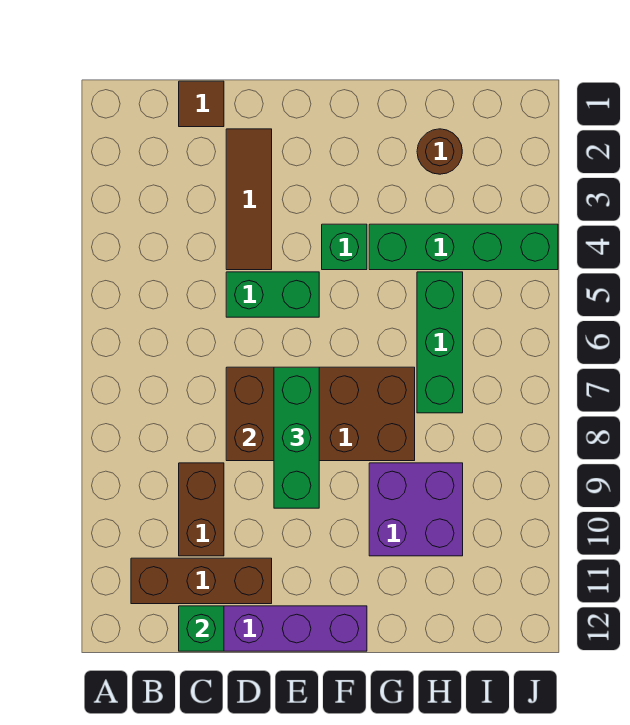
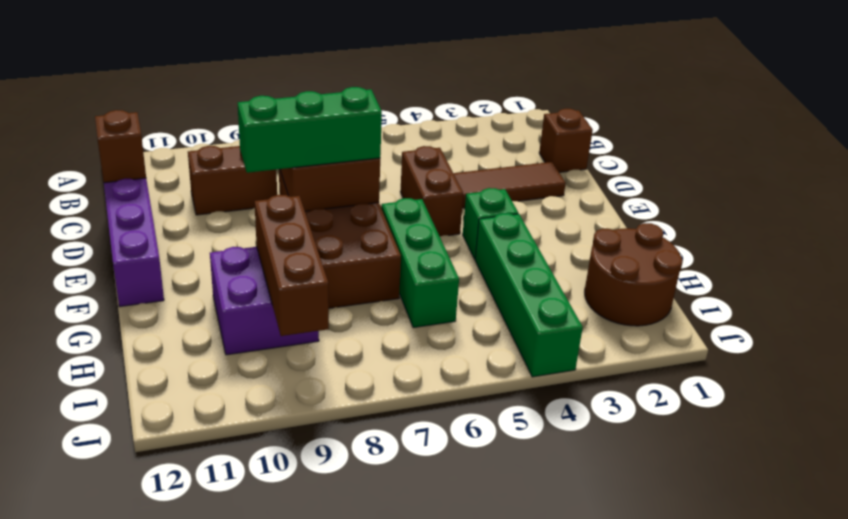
brown brick B11:D11 level 1 -> brown brick G9:I9 level 2
brown tile C1 level 1 -> brown brick C1 level 1
green brick C12 level 2 -> brown brick C12 level 2
green brick D5:E5 level 1 -> brown brick D5:E5 level 1
brown round brick H2 level 1 -> brown round brick H1:I2 level 1
green brick H5:H7 level 1 -> green brick F6:H6 level 1

